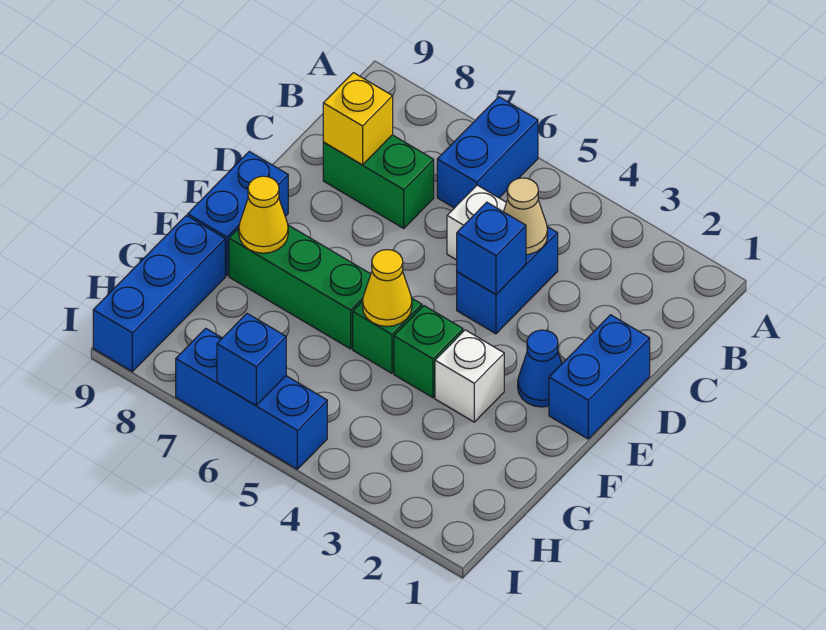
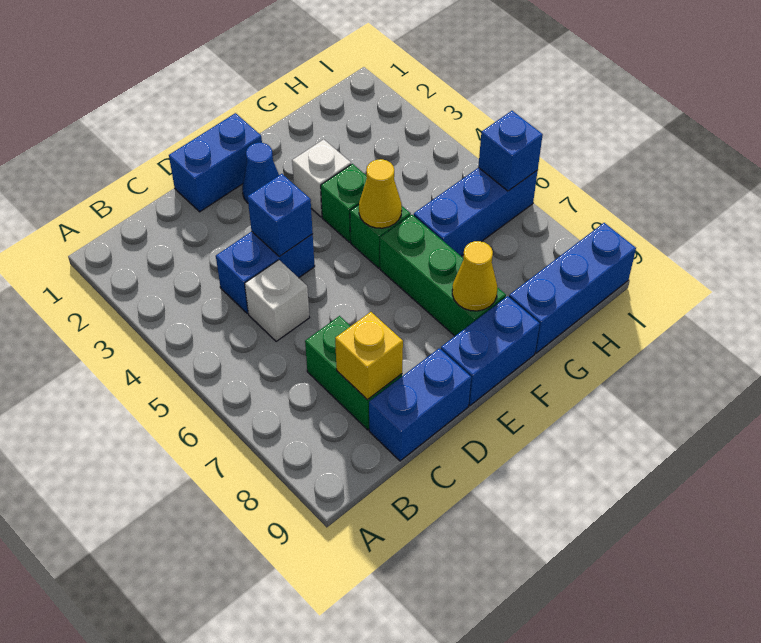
blue brick A6:B6 level 1 -> blue brick C9:D9 level 1
tan cone C4 level 2 -> none
blue brick I5:I7 level 1 -> blue brick G6:I6 level 1

